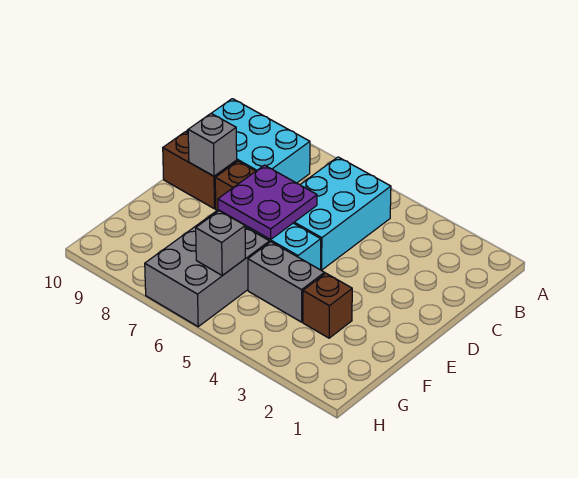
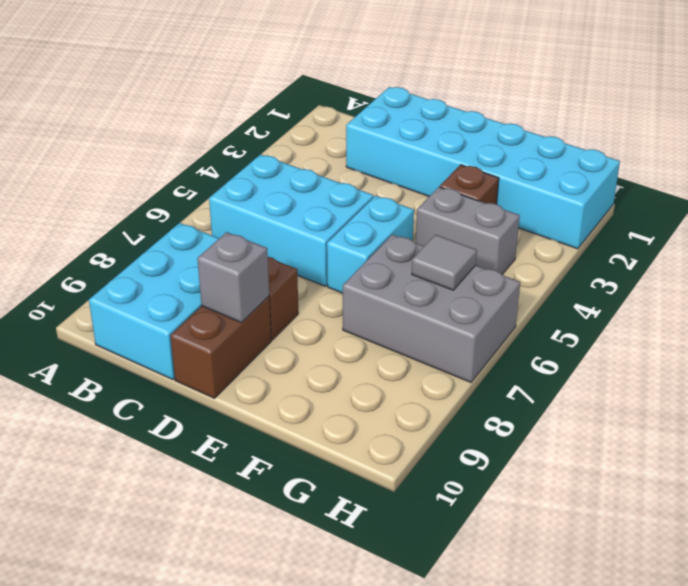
none -> cyan brick C1:H2 level 1
purple plate D6:E7 level 2 -> none
grey brick F4:F5 level 1 -> grey brick F4:G4 level 1
grey brick G6 level 2 -> grey tile G6 level 2

